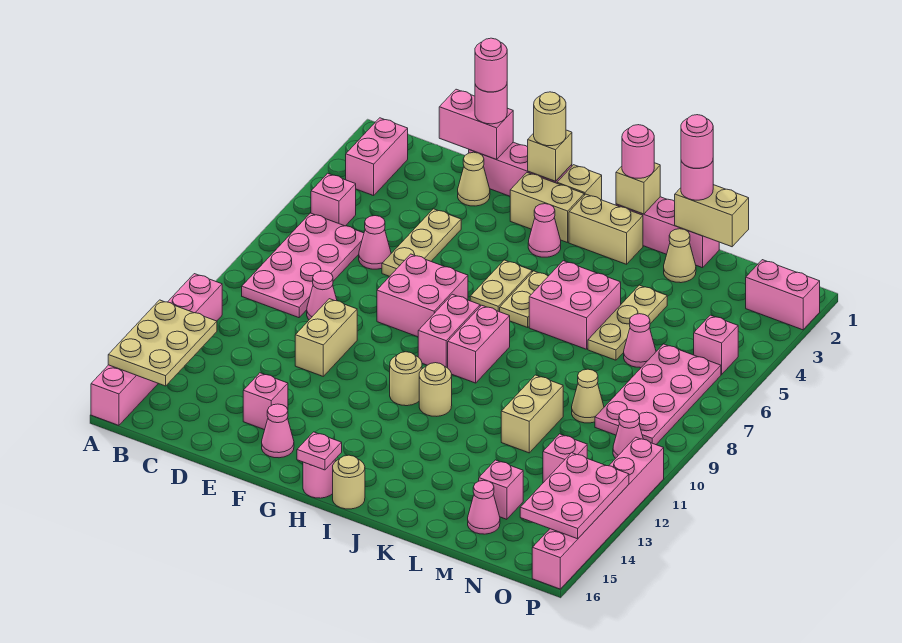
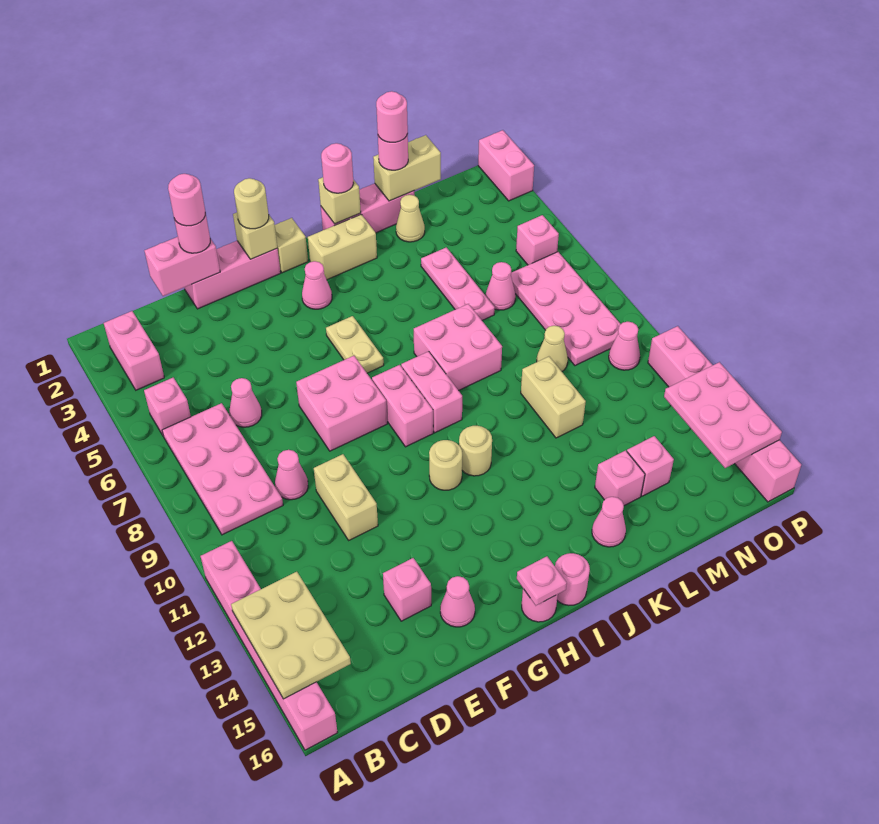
tan cone E2 level 1 -> none
tan plate E4:E6 level 1 -> none
tan brick G2:H2 level 1 -> none
tan plate I5:I6 level 1 -> none
tan round brick I16 level 1 -> pink round brick I16 level 1
pink brick J5:K6 level 1 -> pink brick J7:K8 level 1
tan plate L4:L6 level 1 -> pink plate L4:L6 level 1
pink cone M15 level 1 -> pink cone K15 level 1
pink brick N12 level 1 -> pink brick L14 level 1
pink brick O2:P2 level 1 -> pink brick P1:P2 level 1

